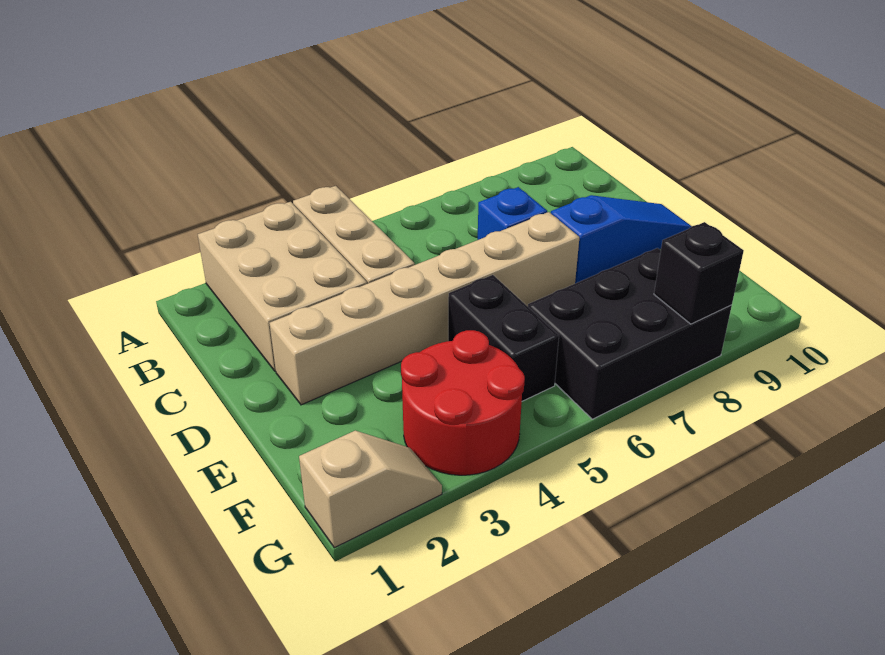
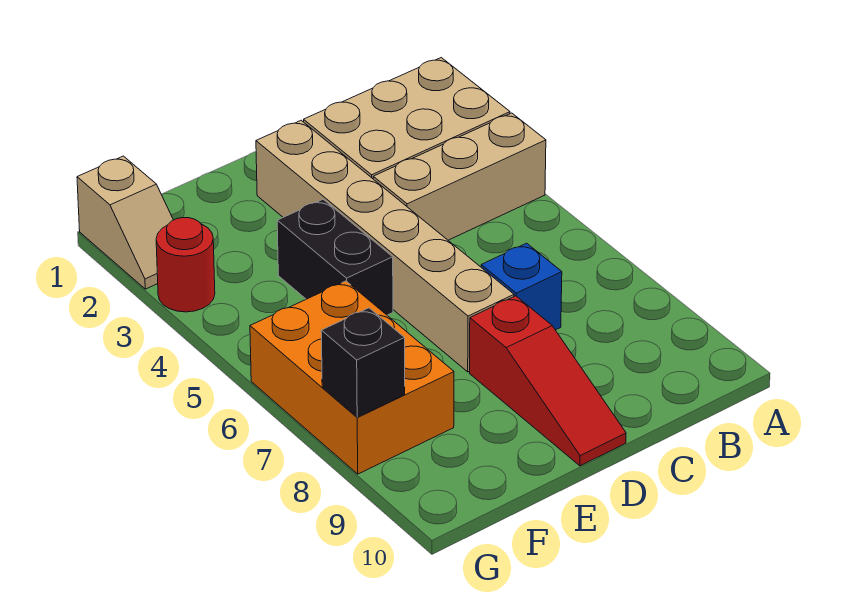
blue slope D8:D10 level 1 top 8 -> red slope D8:D10 level 1 top 8
black brick E5:F5 level 1 -> black brick E4:E5 level 1
red round brick F3:G4 level 1 -> red round brick G3 level 1
black brick F6:G8 level 1 -> orange brick F6:G8 level 1

